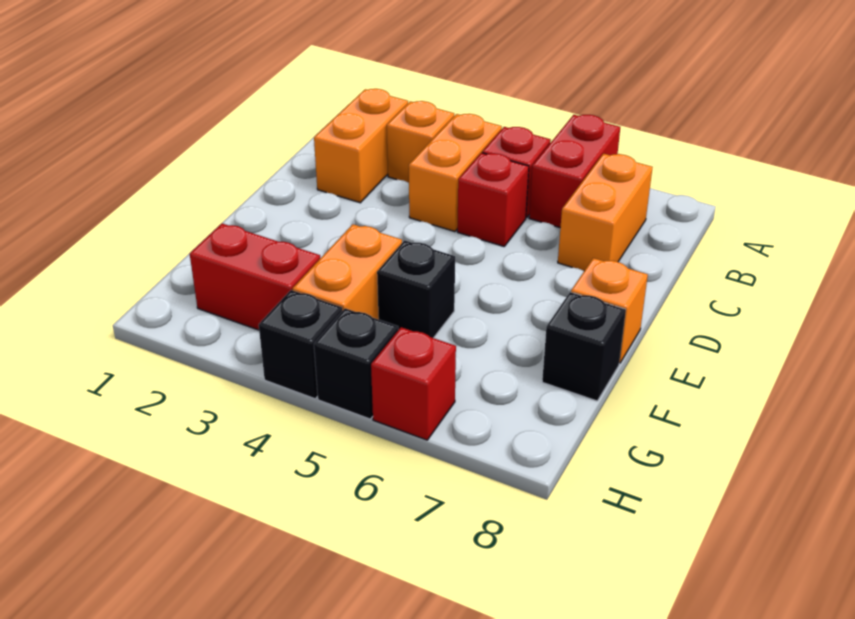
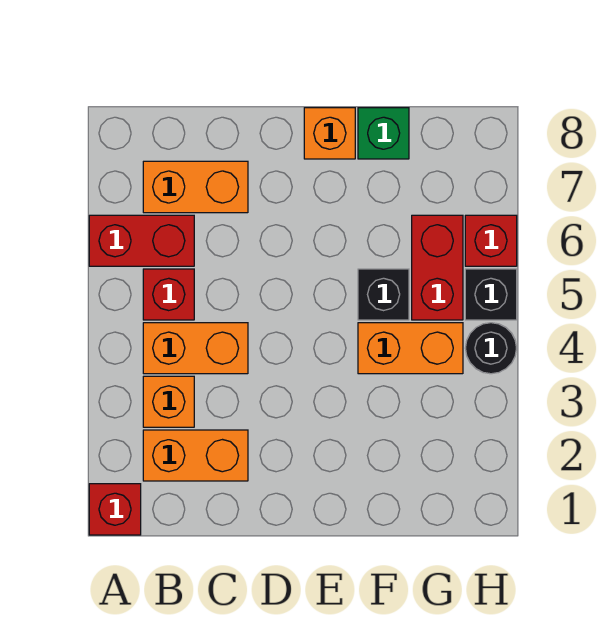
red brick C5 level 1 -> red brick A1 level 1
black brick F8 level 1 -> green brick F8 level 1
red brick G2:G3 level 1 -> red brick G5:G6 level 1
black brick H4 level 1 -> black round brick H4 level 1

